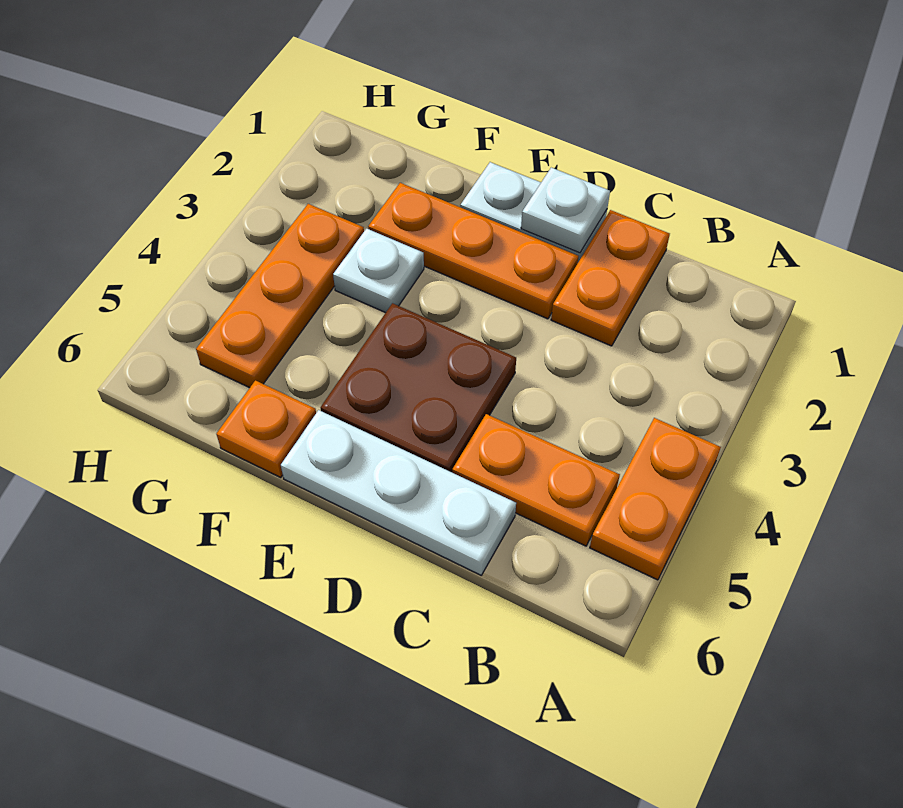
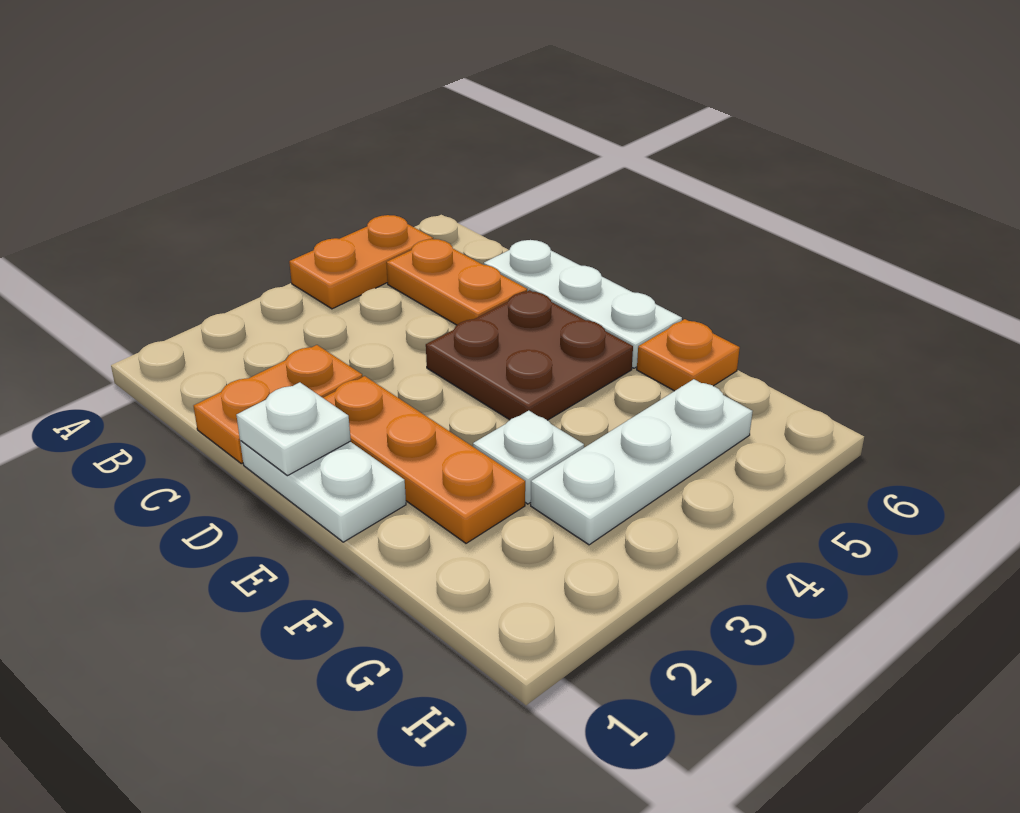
orange plate G3:G5 level 1 -> white plate G3:G5 level 1

